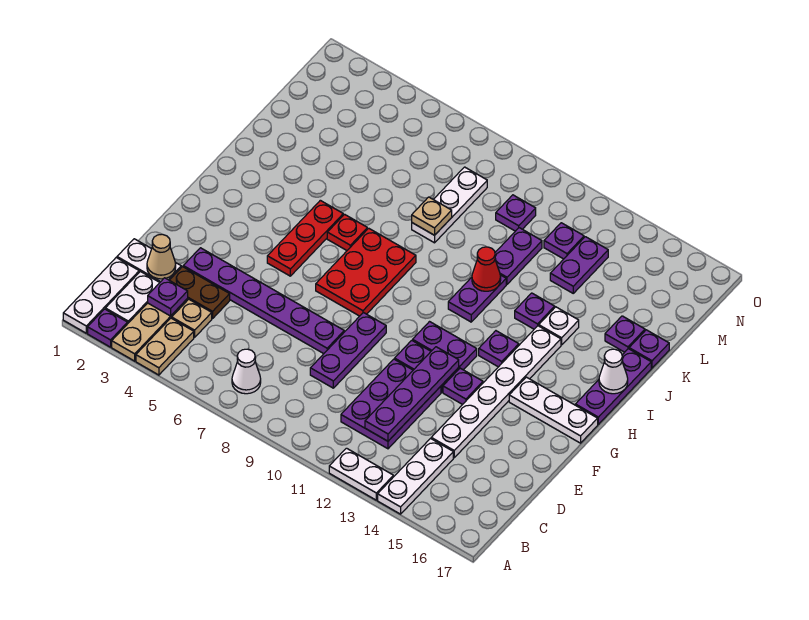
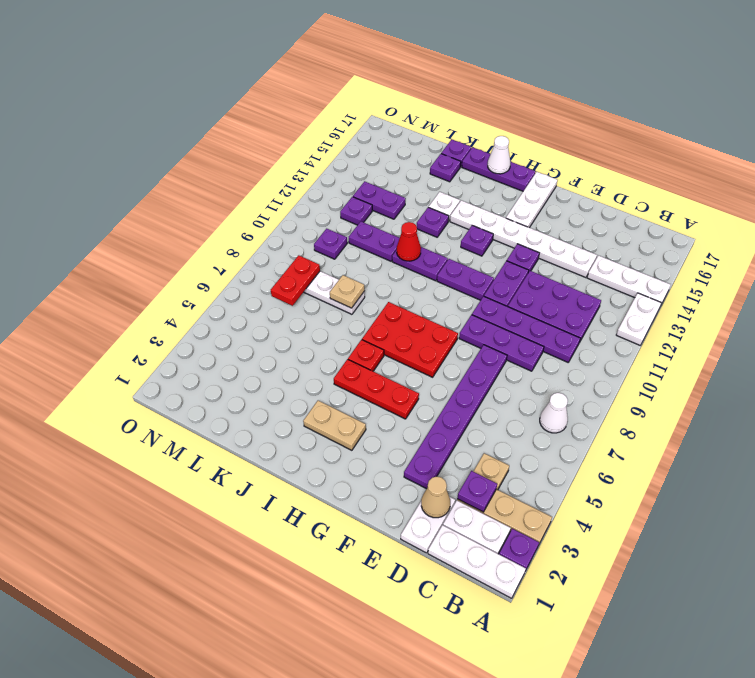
tan plate A4:B4 level 1 -> tan plate H3:I3 level 1
purple plate C12:F12 level 2 -> purple plate C10:F10 level 1
brown plate D3:D4 level 1 -> none
purple plate G11:G12 level 1 -> purple plate G11:H11 level 1
none -> red plate M7:M8 level 2

